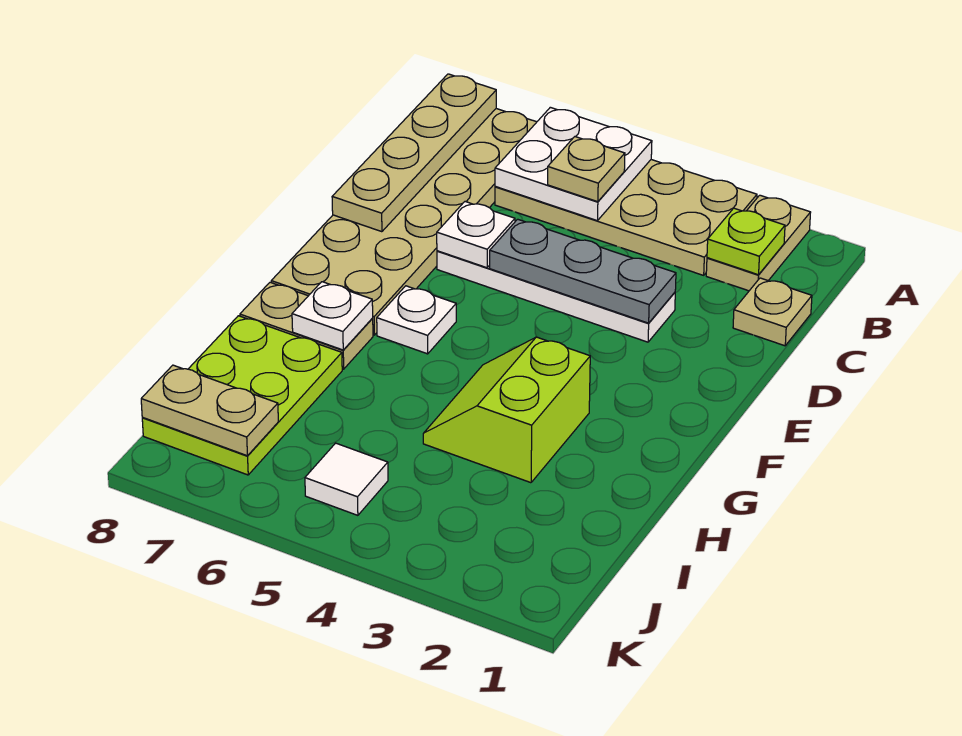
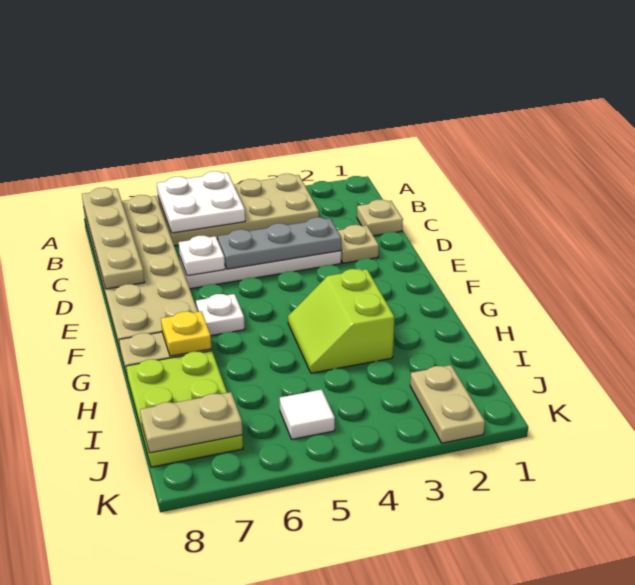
tan plate A2:B2 level 1 -> tan plate J2:K2 level 1
lime plate B2 level 2 -> none
tan plate B5 level 3 -> tan plate D2 level 1
white plate G7 level 2 -> yellow plate G7 level 2

